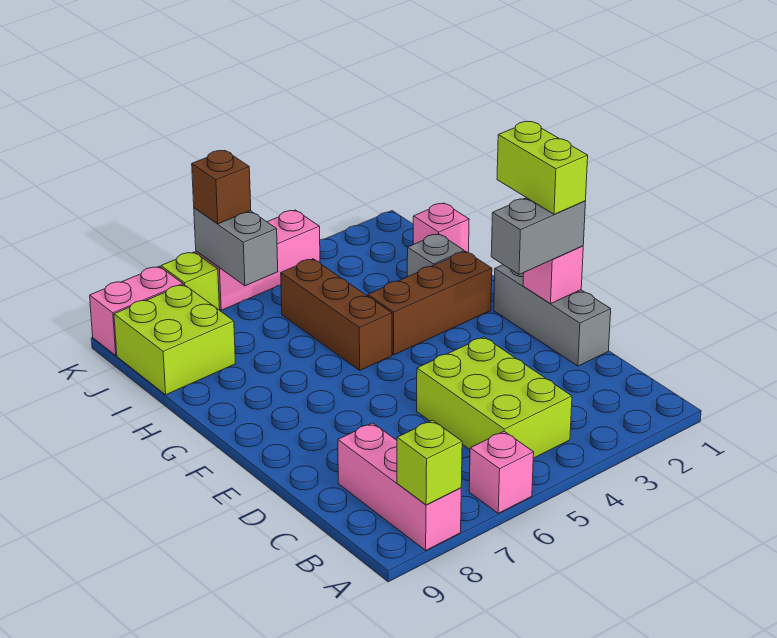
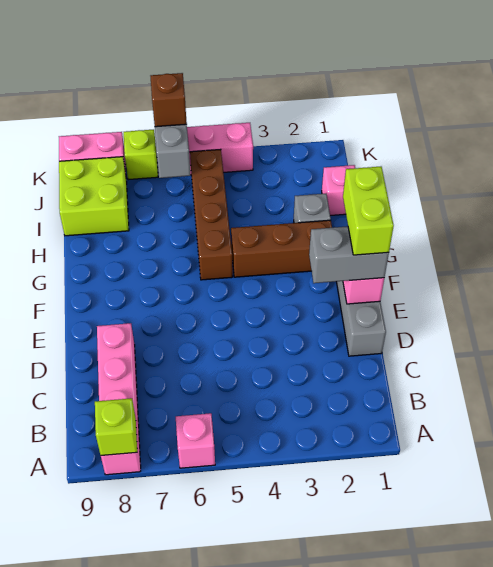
pink brick A8:C8 level 1 -> pink brick A8:D8 level 1
lime brick B4:D5 level 1 -> none
brown brick G5:I5 level 1 -> brown brick G5:J5 level 1

